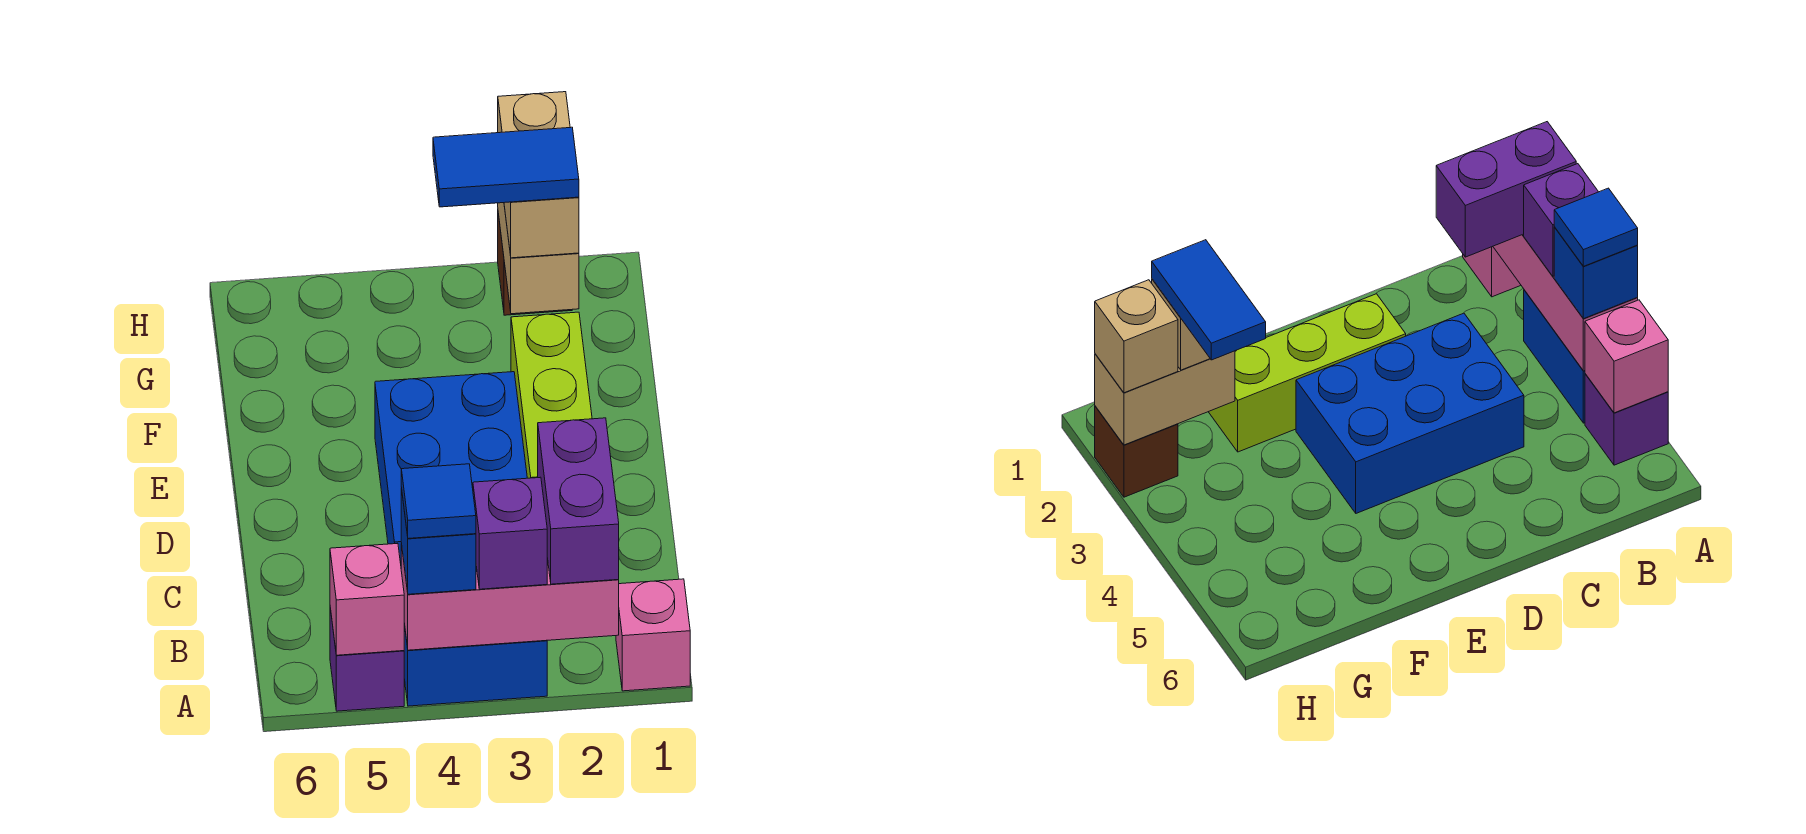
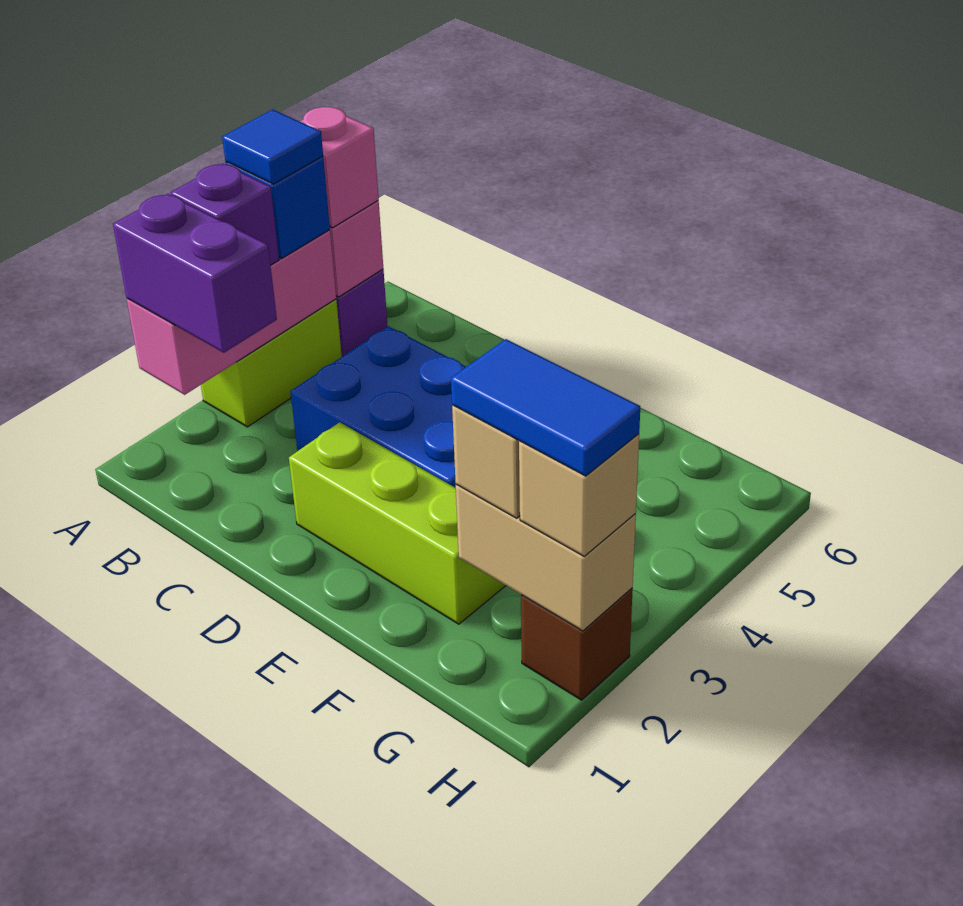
pink brick A1 level 1 -> pink brick A5 level 3
blue brick A3:A4 level 1 -> lime brick A3:A4 level 1
blue tile G2:G3 level 4 -> blue tile G2:H2 level 4

